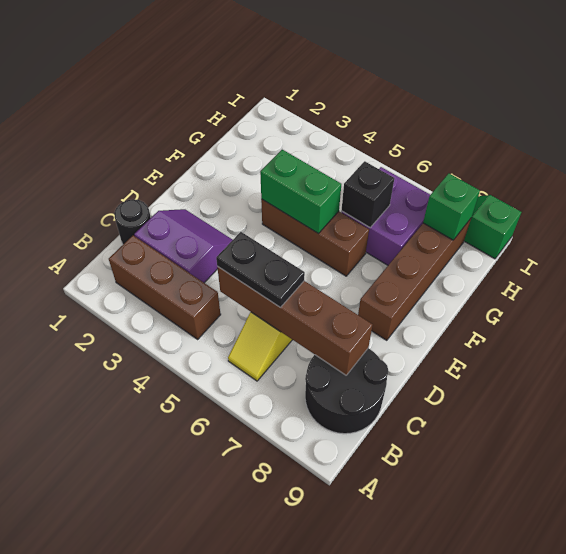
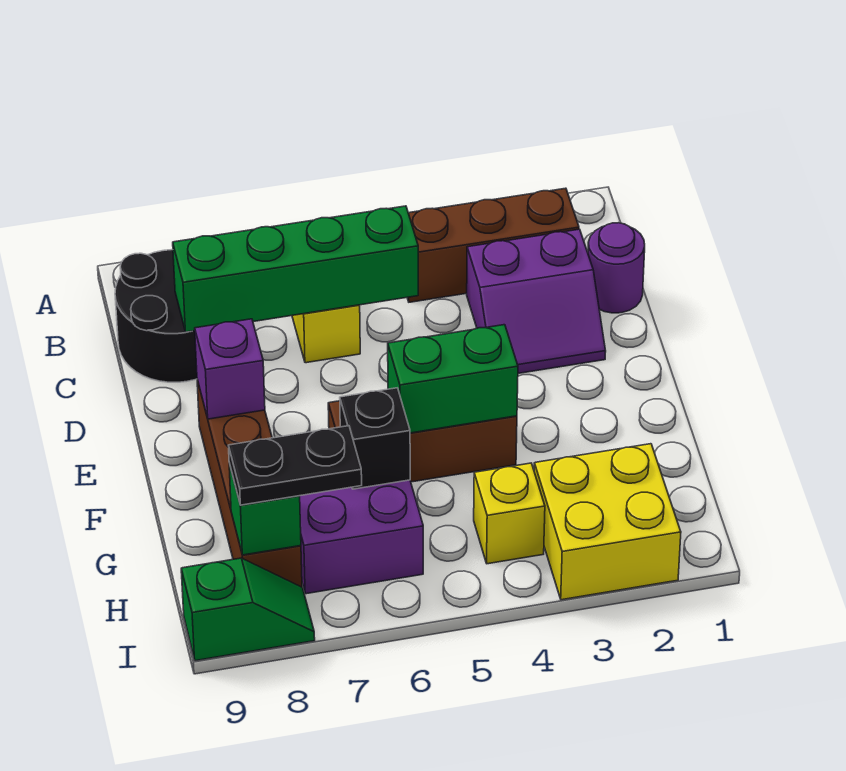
black round brick C1 level 1 -> purple round brick C1 level 1
brown brick C5:C8 level 2 -> green brick C5:C8 level 2
black plate C5:C6 level 3 -> black plate H7:H8 level 3
none -> purple brick E8 level 2
none -> yellow brick H2:I3 level 1
none -> yellow brick H4 level 1

